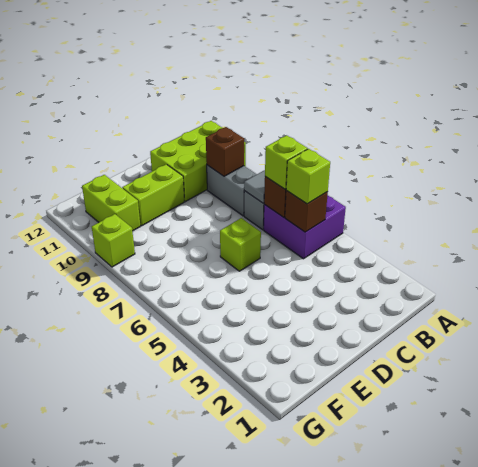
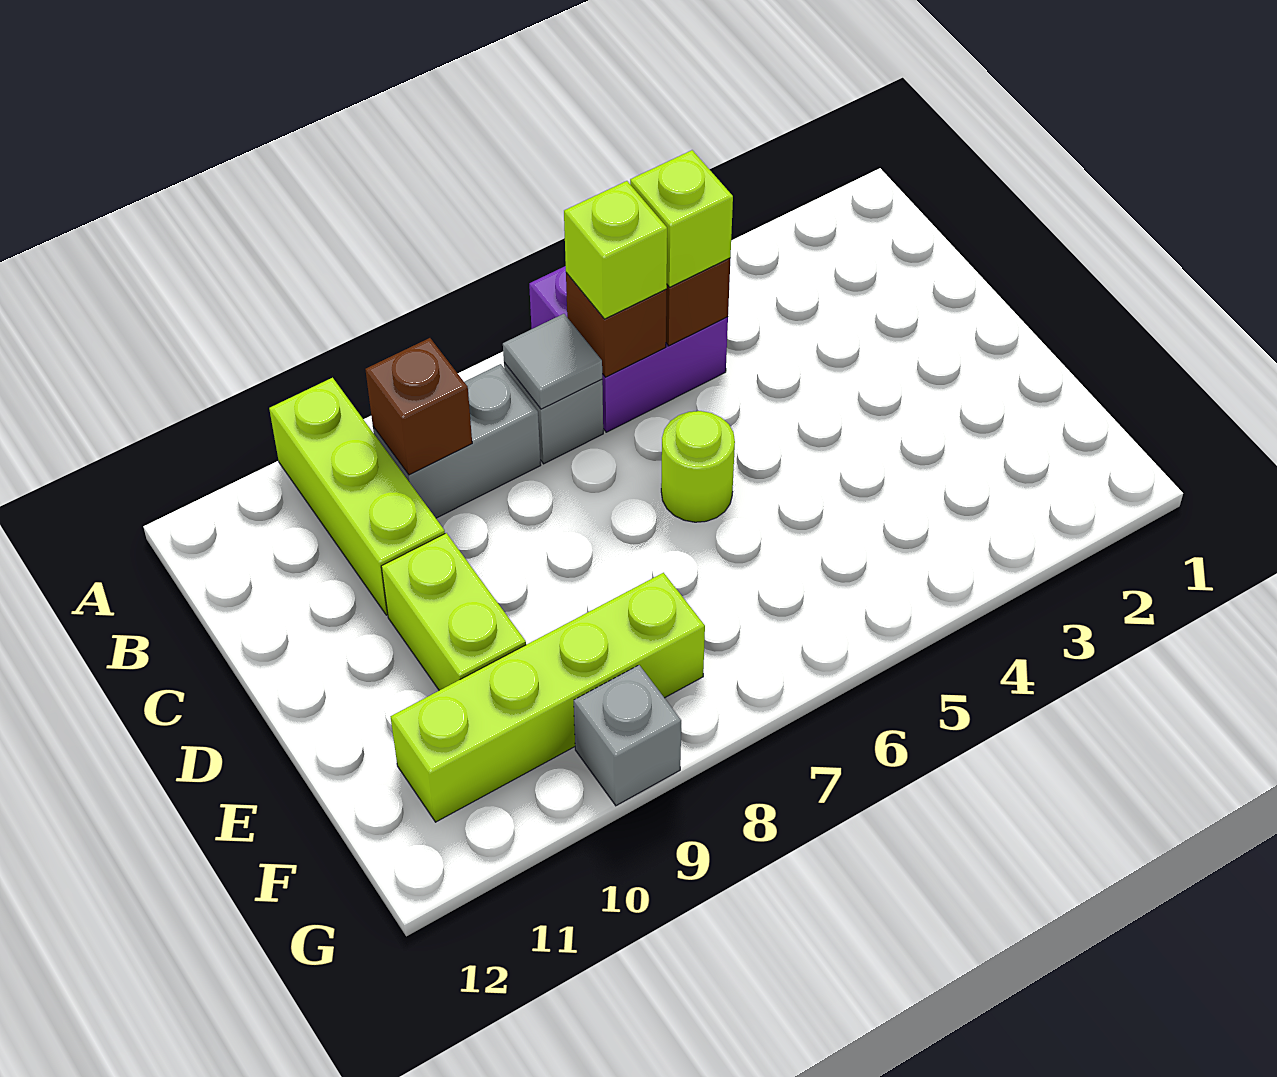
lime brick A10:C11 level 1 -> lime brick A10:C10 level 1
lime brick D6 level 1 -> lime round brick D6 level 1
lime brick F10:F11 level 1 -> lime brick F8:F11 level 1
lime brick G9 level 1 -> grey brick G9 level 1

